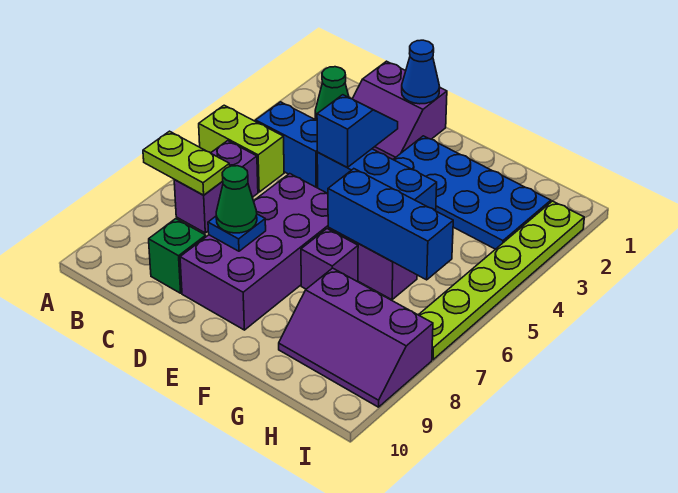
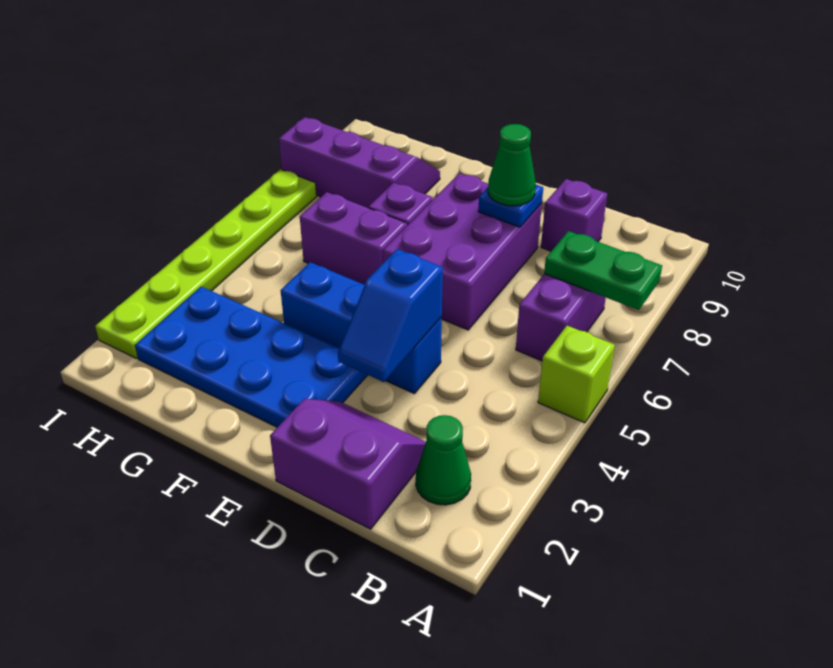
lime brick A5:B5 level 1 -> lime brick A5 level 1
lime plate A7:B7 level 2 -> green plate A7:B7 level 2
blue brick B4:C4 level 1 -> none
green brick C9 level 1 -> purple brick C9 level 1
blue cone D1 level 2 -> none
purple brick D6:E9 level 1 -> purple brick D6:E8 level 1
blue brick F6:H6 level 2 -> none

